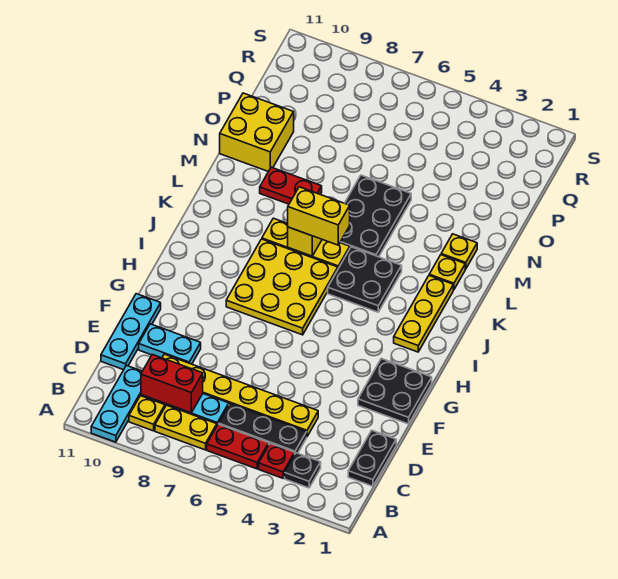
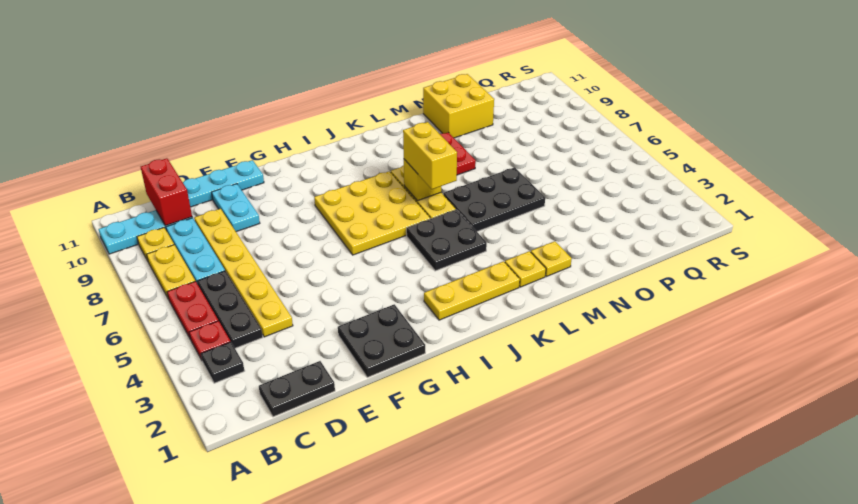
red brick C8:C9 level 2 -> red brick C10:C11 level 2

